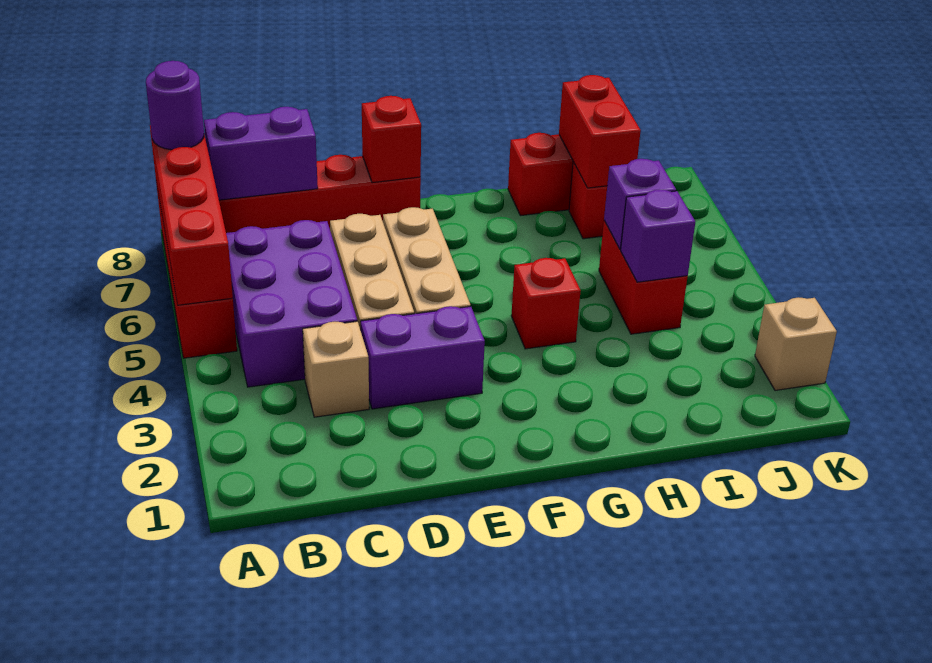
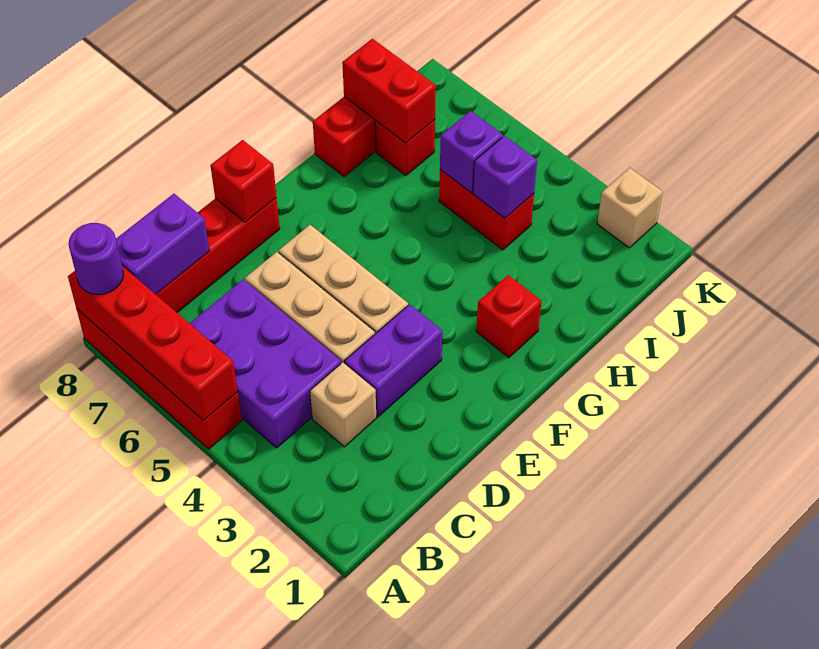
red brick G4 level 1 -> red brick G2 level 1

